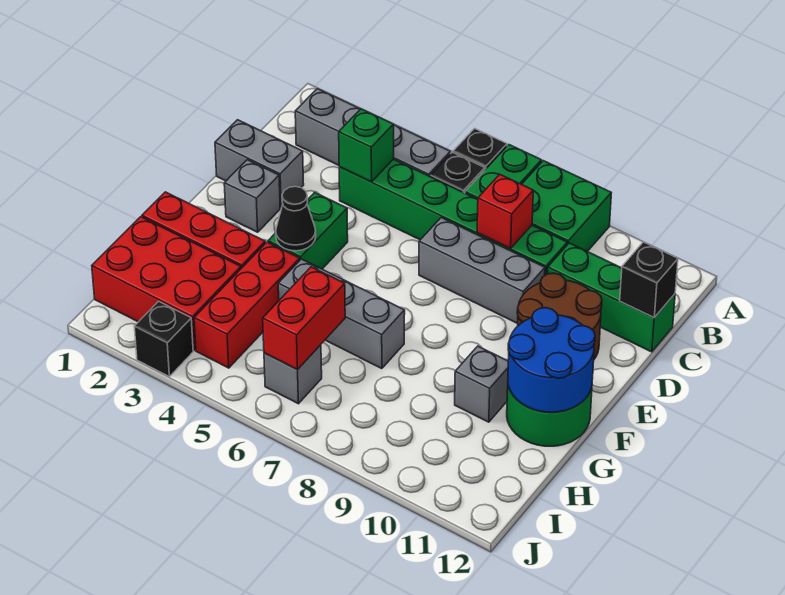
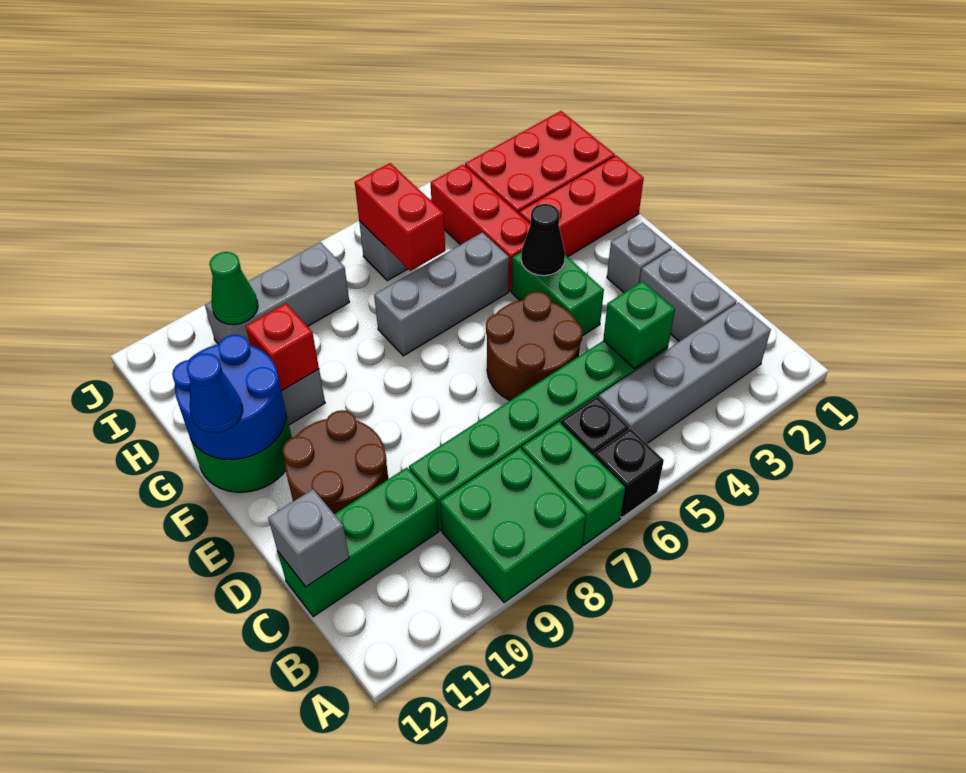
red brick C8 level 2 -> red brick G10 level 2
black brick C12 level 2 -> grey brick C12 level 2
grey brick D1:D2 level 1 -> grey brick C2:D2 level 1
none -> brown round brick D5:E6 level 1
grey brick D7:D9 level 1 -> grey brick I8:I10 level 1
none -> blue cone F12 level 3
none -> green cone I10 level 2
black brick J3 level 1 -> none

